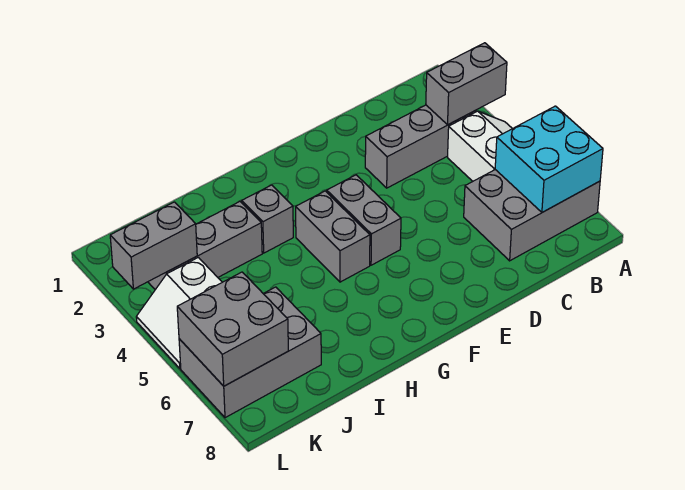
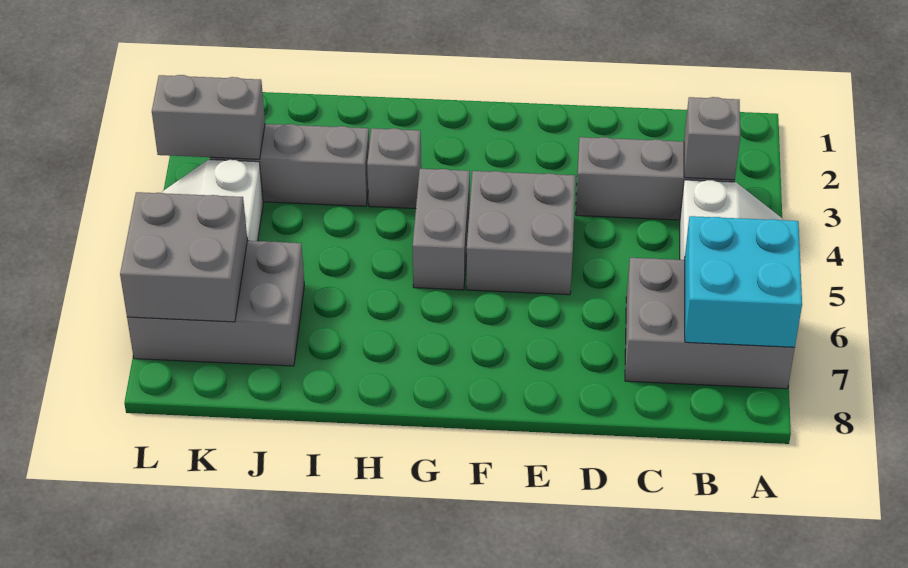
grey brick A3:B3 level 2 -> grey brick B3 level 2
grey brick F4:F5 level 1 -> grey brick E4:F5 level 1

